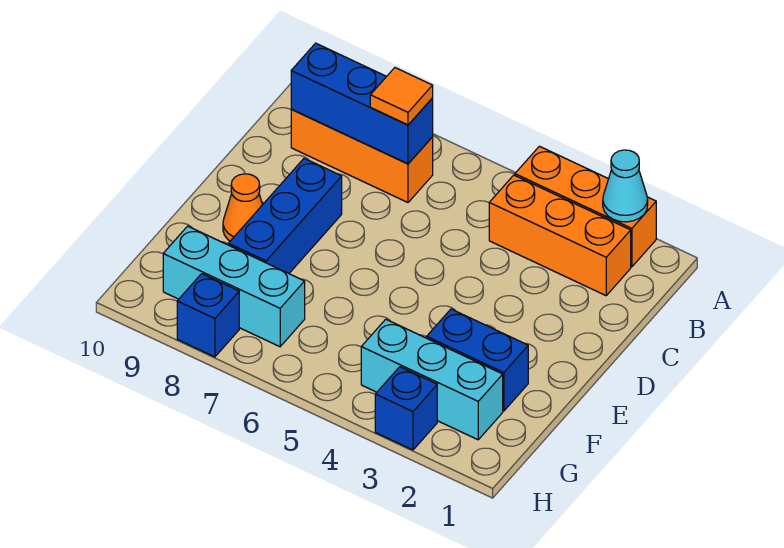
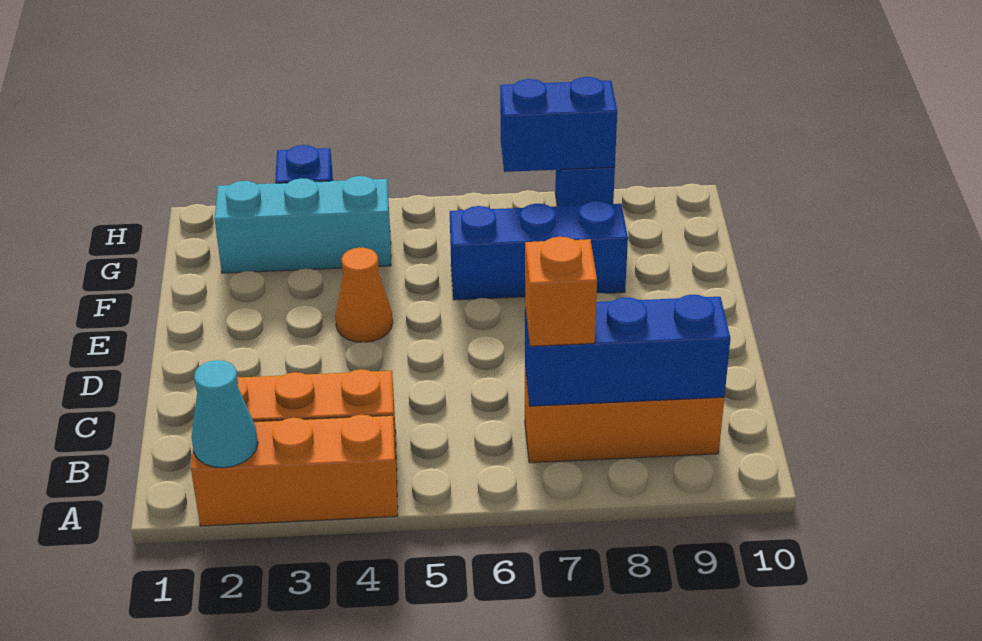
orange tile B7 level 3 -> orange brick B7 level 3
blue brick D8:F8 level 1 -> blue brick F6:F8 level 1
orange cone E9 level 1 -> orange cone E4 level 1
blue brick F2:F3 level 1 -> blue brick H7:H8 level 2
cyan brick G7:G9 level 1 -> none

